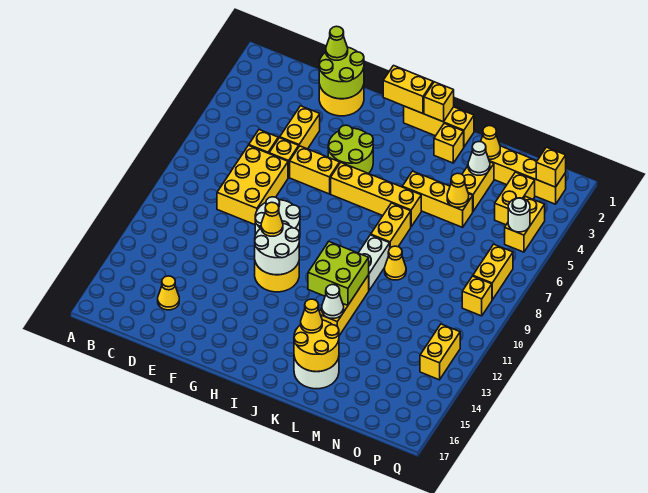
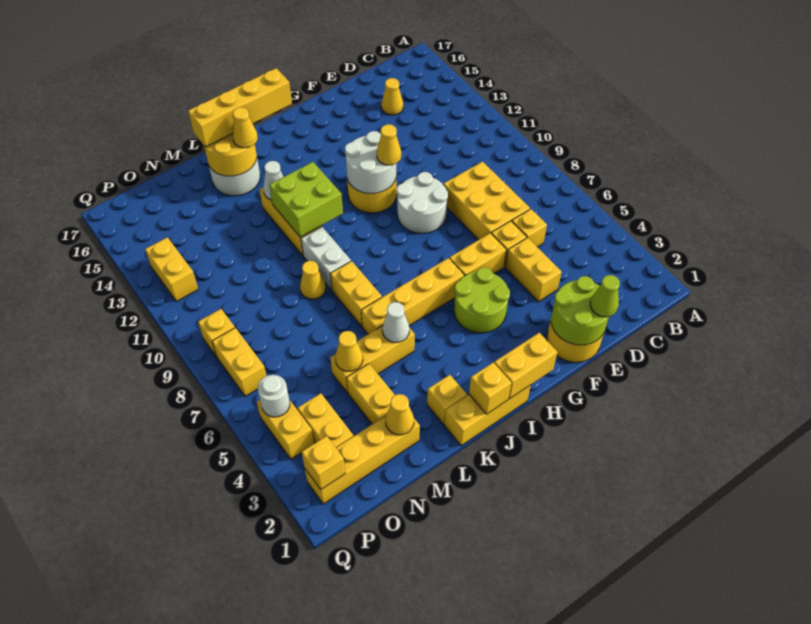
none -> yellow brick I16:L16 level 3
white cone M3 level 2 -> white cone K5 level 2

